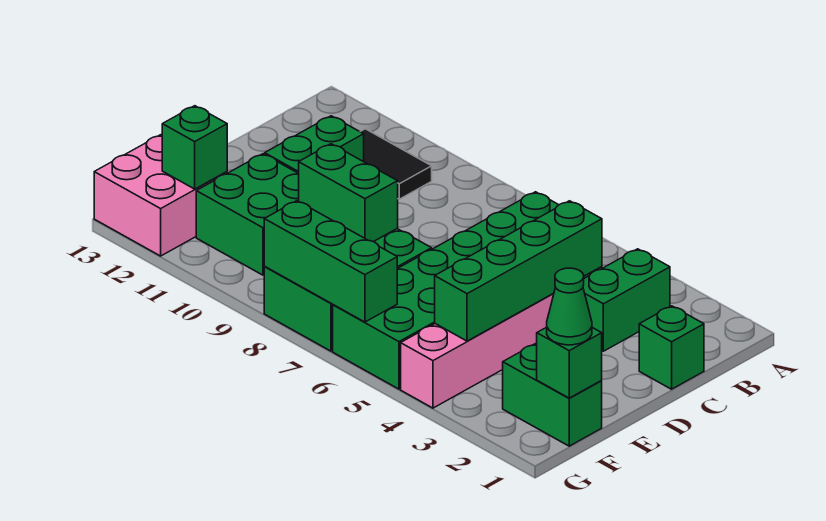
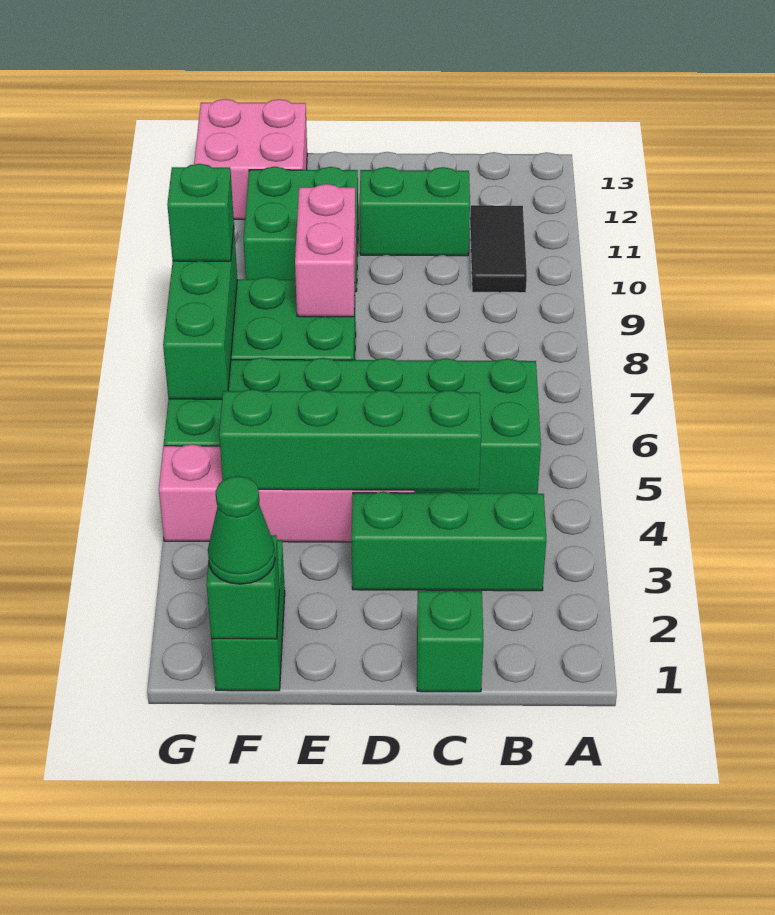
green brick B3:C3 level 1 -> green brick B3:D3 level 1
green brick E8:E9 level 2 -> pink brick E8:E9 level 2
green brick F12 level 2 -> green brick G8 level 3

